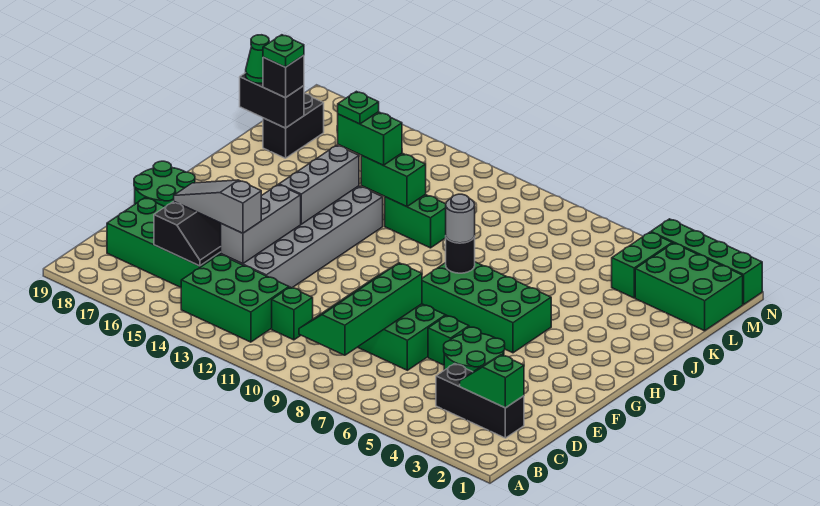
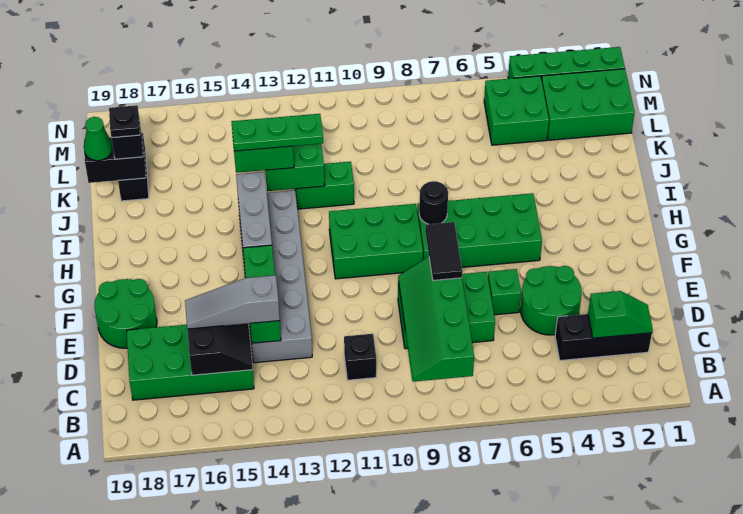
green brick B12:C14 level 1 -> green brick G9:H11 level 1
green slope C2:C3 level 2 top 2 -> green slope C2:C3 level 2 top 3
green brick C11 level 1 -> black brick C11 level 1
grey brick D14:F14 level 2 -> green brick D14:F14 level 2
none -> black tile E8:F8 level 3
grey round brick H8 level 3 -> none
green plate J14 level 4 -> green plate J12:J14 level 4
green plate K18 level 4 -> black plate K18 level 4
green brick L4:M4 level 1 -> green brick L4:M5 level 1

